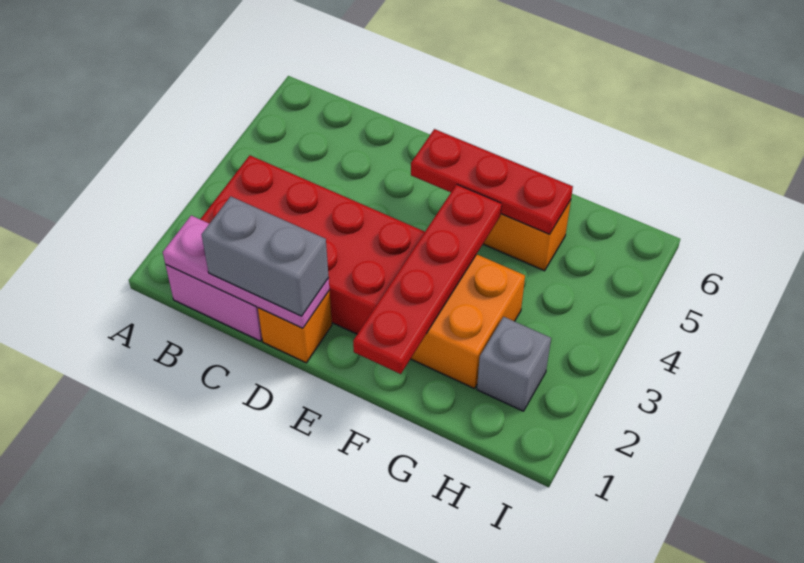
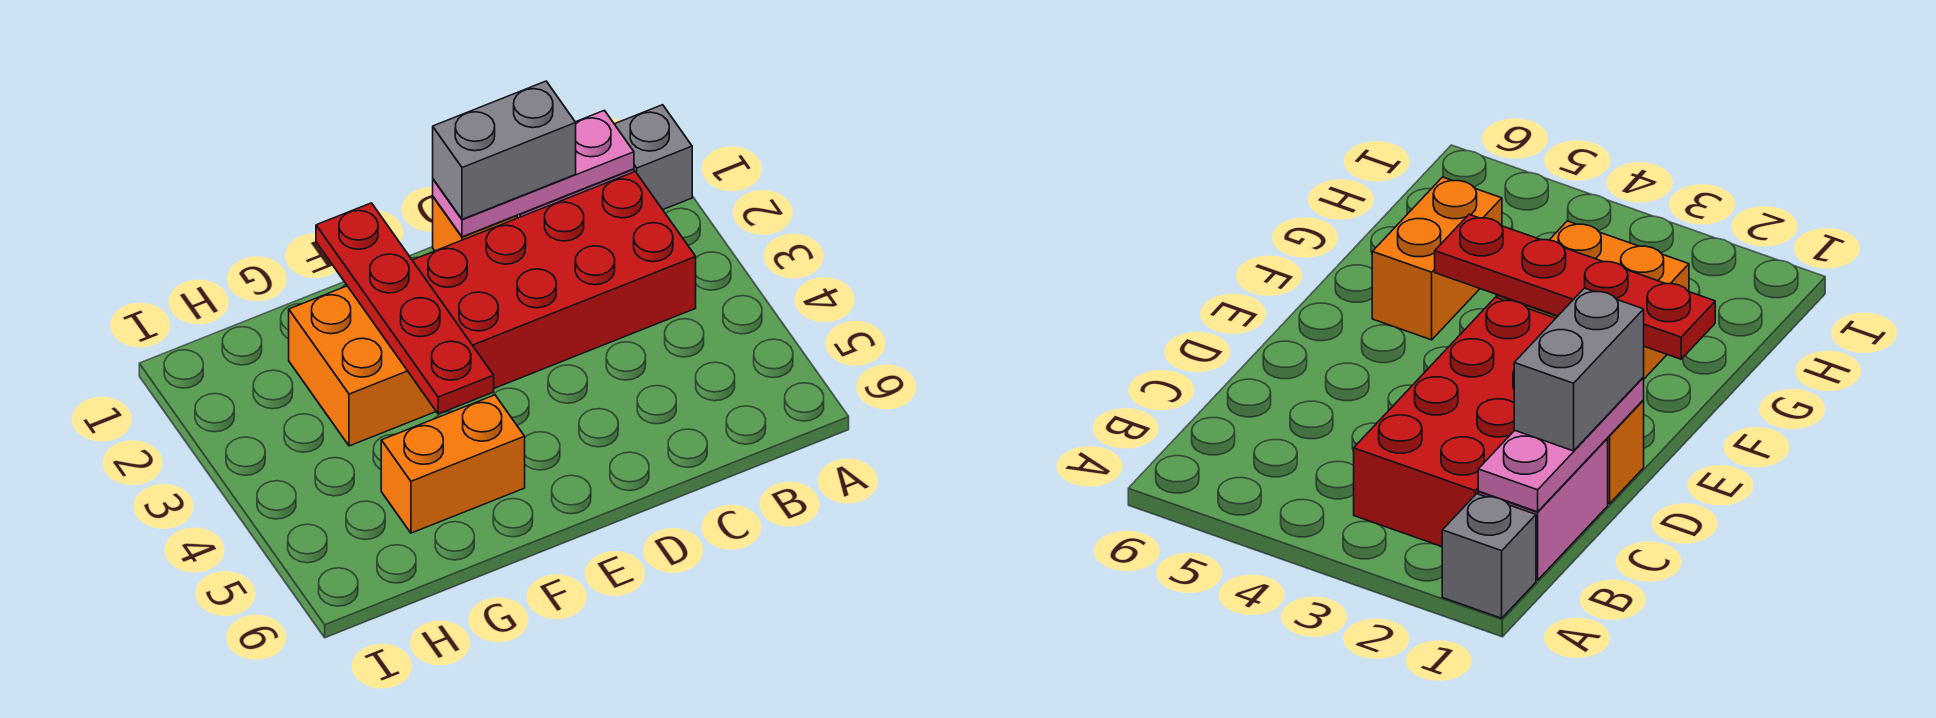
red plate E5:G5 level 2 -> none
grey brick H2 level 1 -> grey brick A1 level 1

